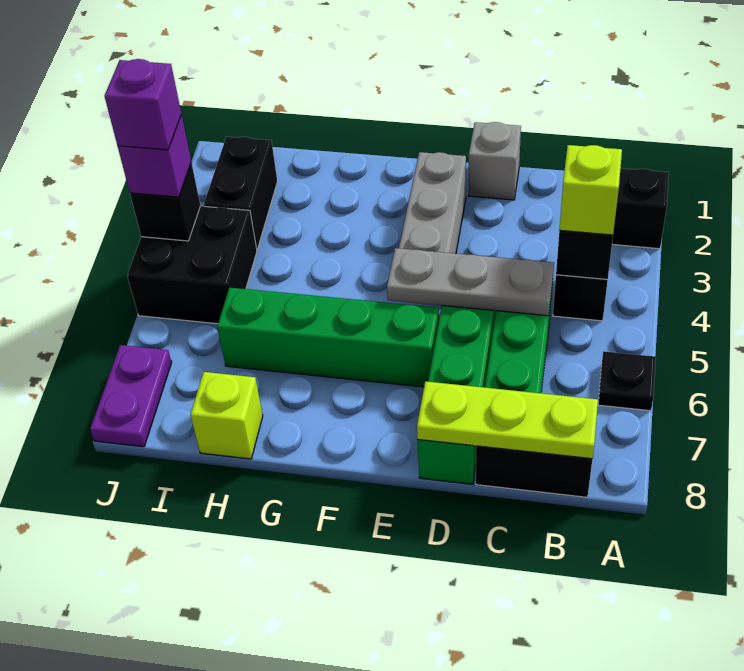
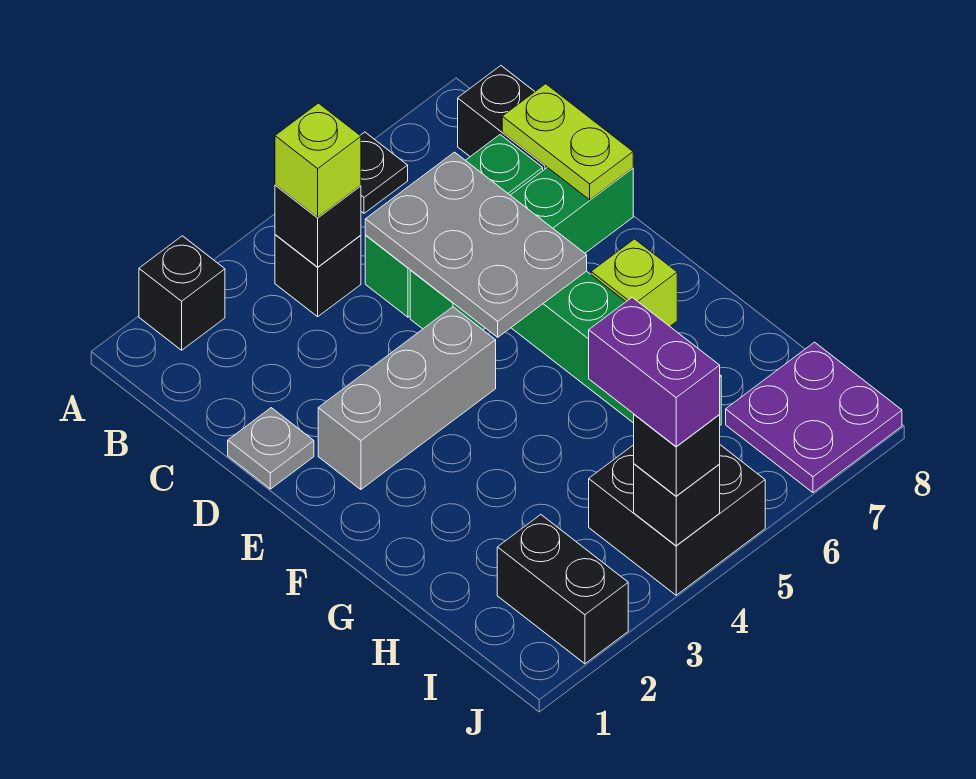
lime plate B8:D8 level 2 -> lime plate C8:D8 level 2
grey plate C5:E5 level 2 -> grey plate C5:E6 level 2
grey brick D1 level 1 -> grey plate D1 level 1
lime brick H8 level 1 -> lime brick F7 level 1
black brick I2:I3 level 1 -> black brick I2:J2 level 1
purple brick J4 level 3 -> black brick J4 level 3
purple brick J4 level 4 -> purple brick I4:J4 level 4
purple plate J7:J8 level 1 -> purple plate I7:J8 level 1

